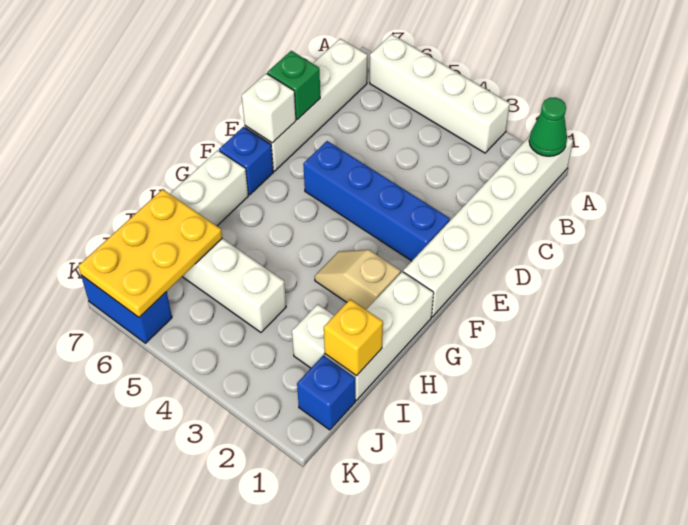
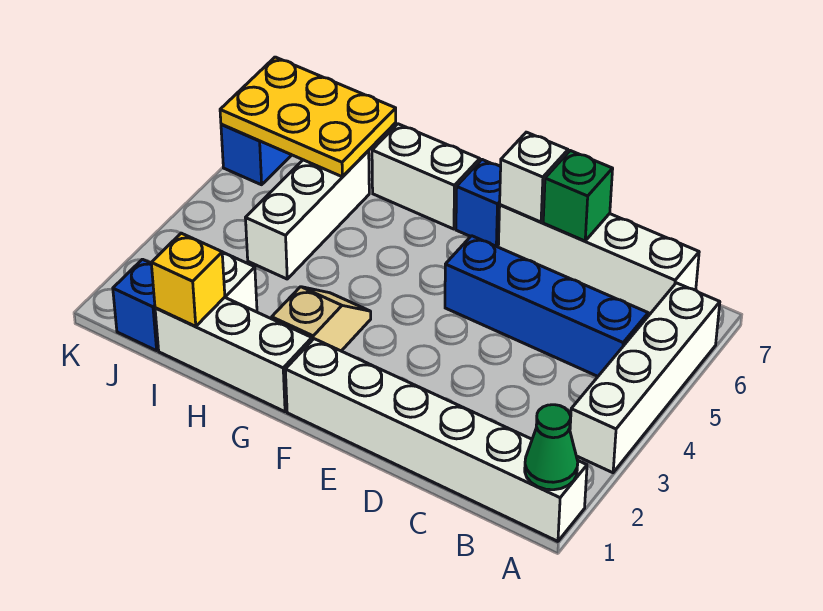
blue brick E2:E5 level 1 -> blue brick B5:E5 level 1

